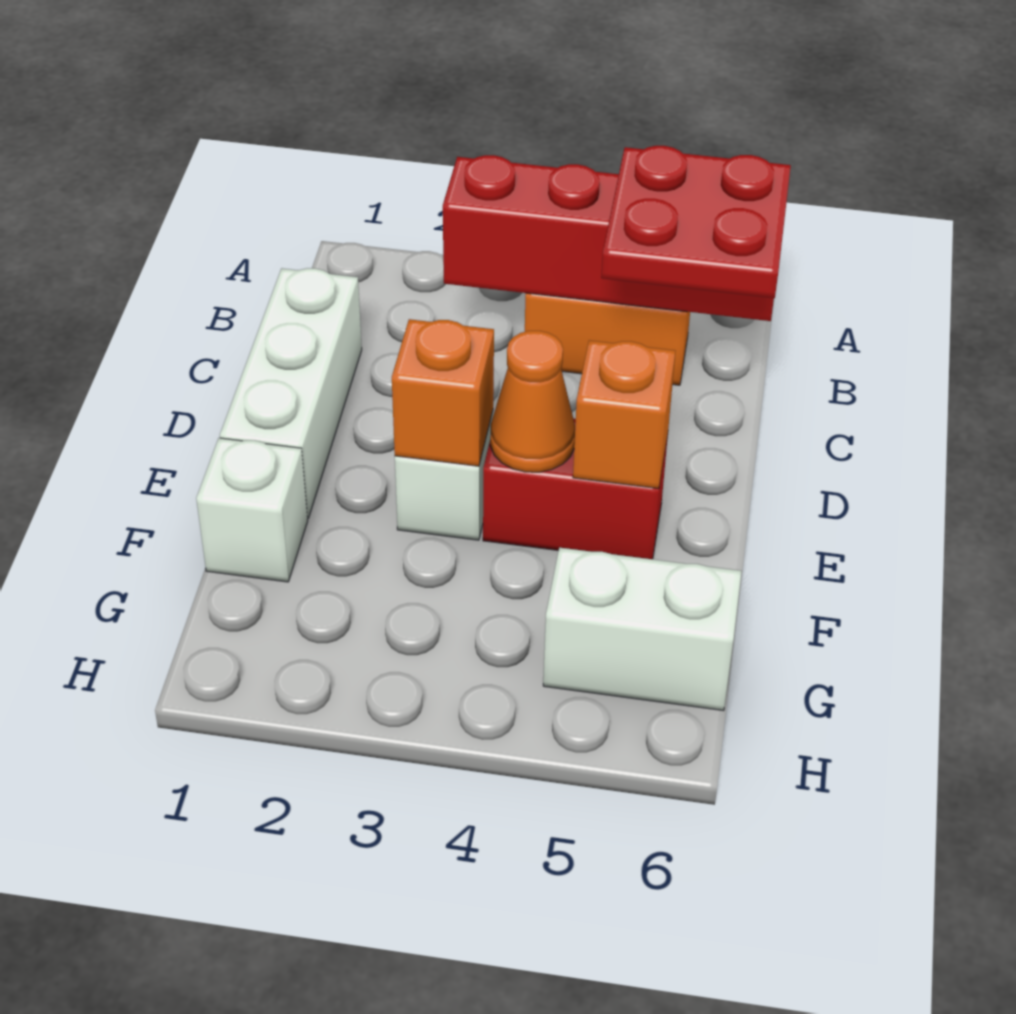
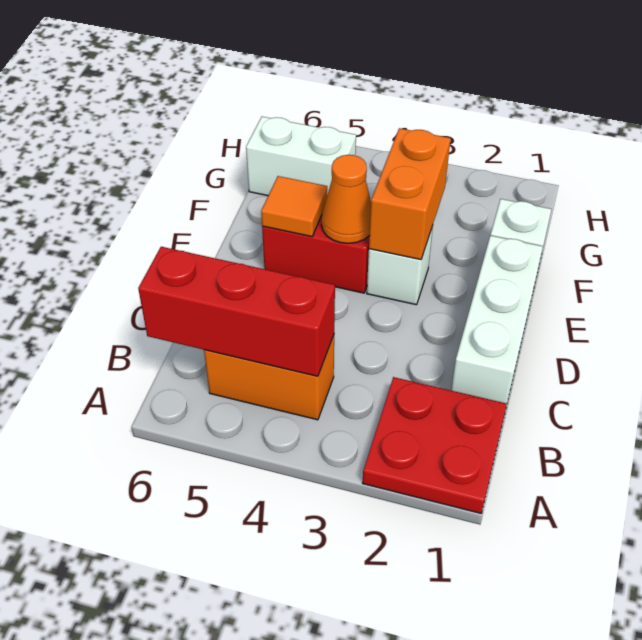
red brick B3:B6 level 2 -> red brick B4:B6 level 2
red plate B5:C6 level 3 -> red plate A1:B2 level 1
orange brick E3 level 2 -> orange brick E3:F3 level 2
orange brick E5 level 2 -> orange tile E5 level 2

